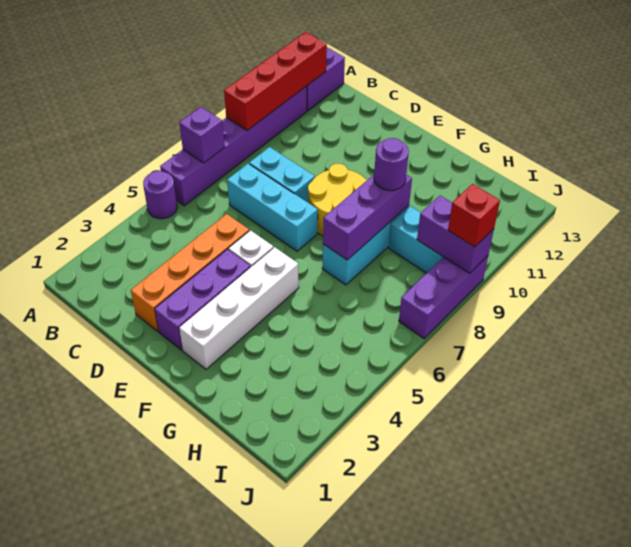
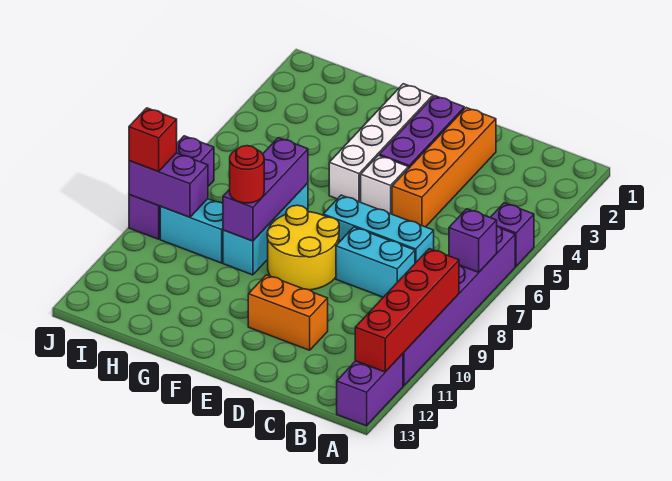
purple round brick A5 level 1 -> purple brick A5 level 1
none -> orange brick D11:E11 level 1
purple round brick G9 level 3 -> red round brick G9 level 3

